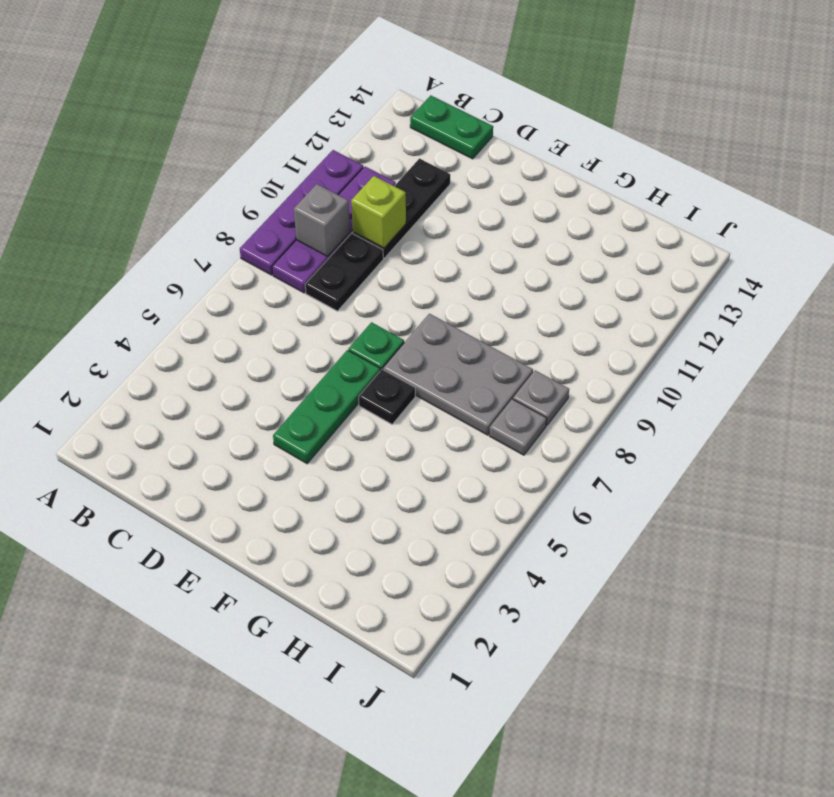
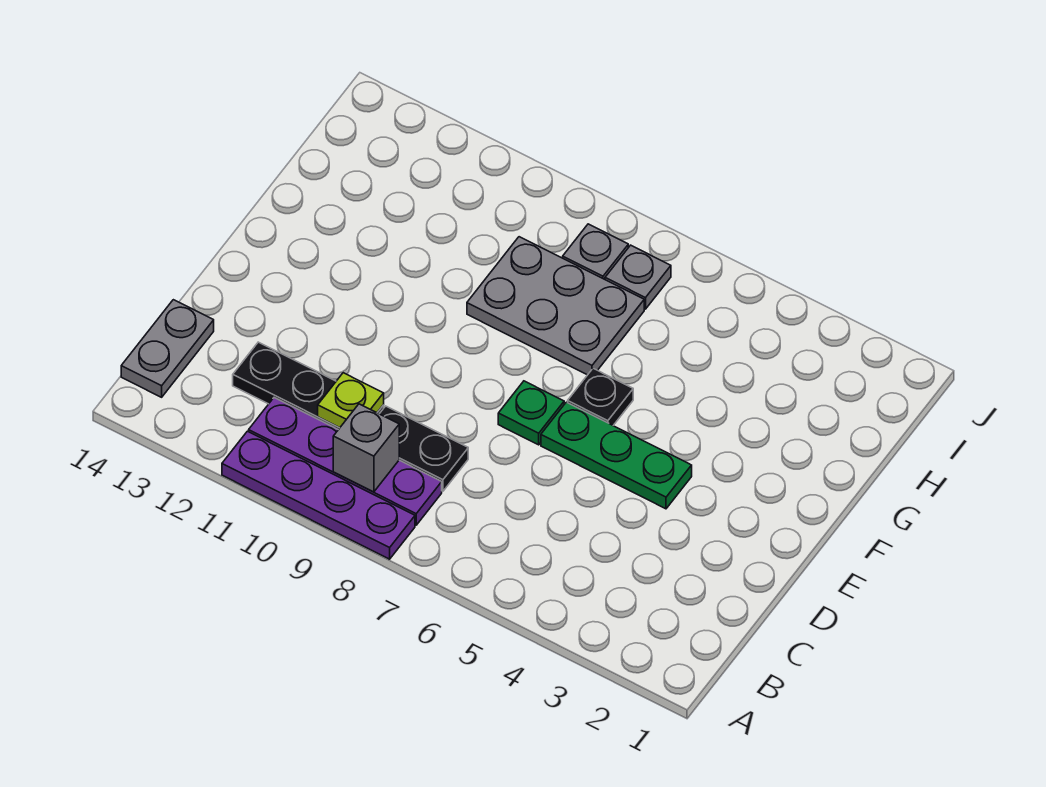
green plate B14:C14 level 1 -> grey plate B14:C14 level 1
lime brick C10 level 2 -> lime plate C10 level 2
grey plate F7:H8 level 1 -> grey plate G7:H9 level 1

